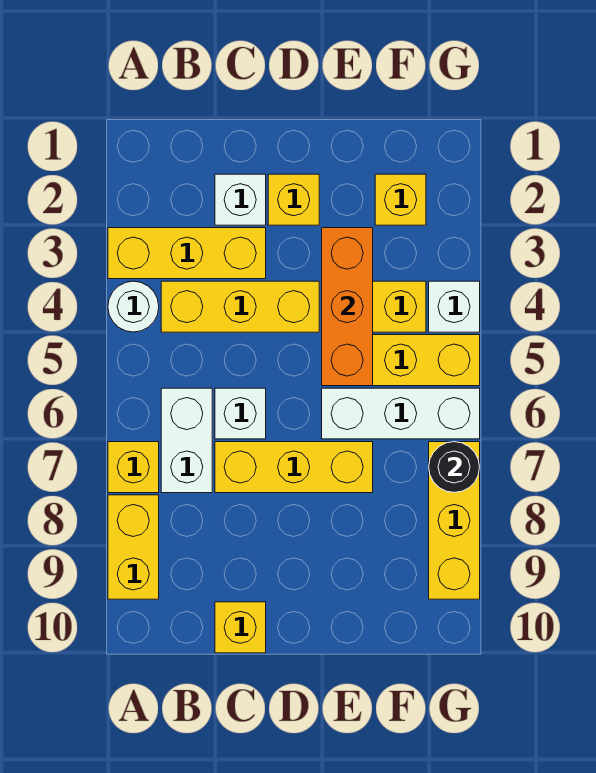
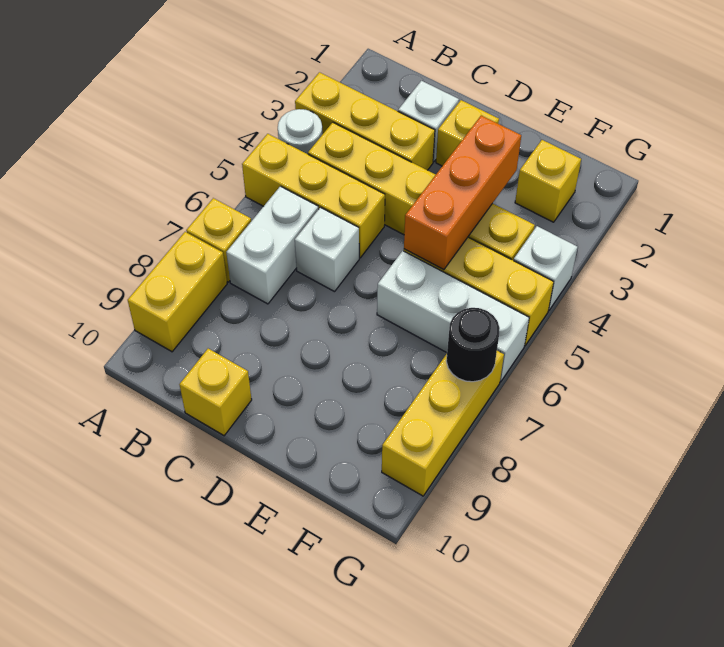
yellow brick C7:E7 level 1 -> yellow brick A5:C5 level 1

